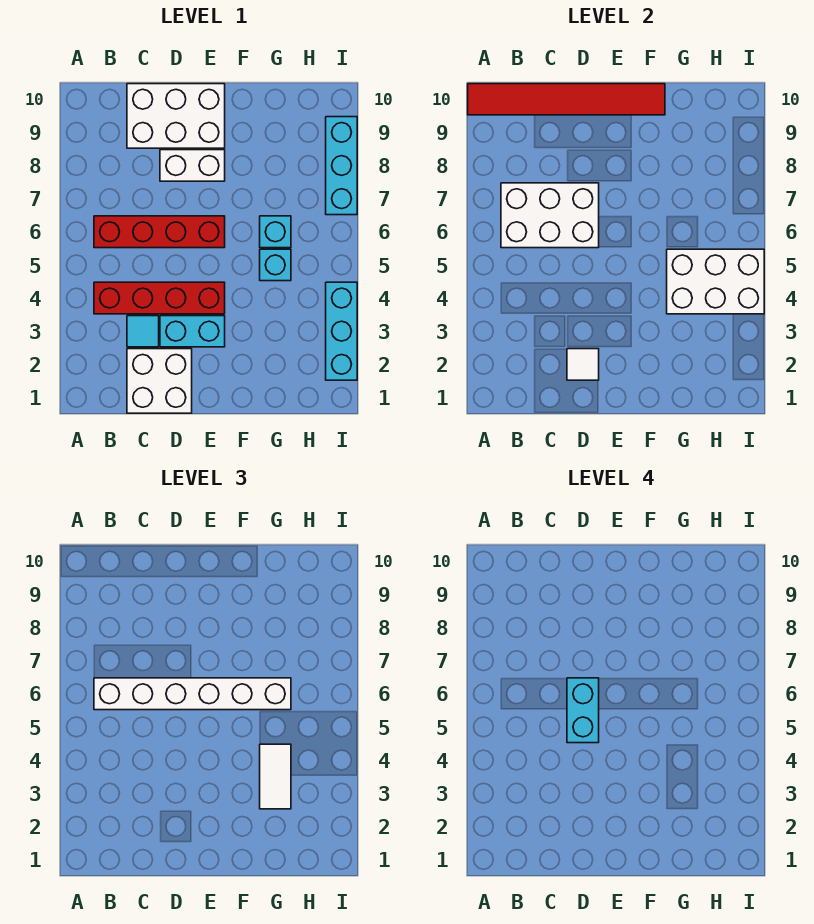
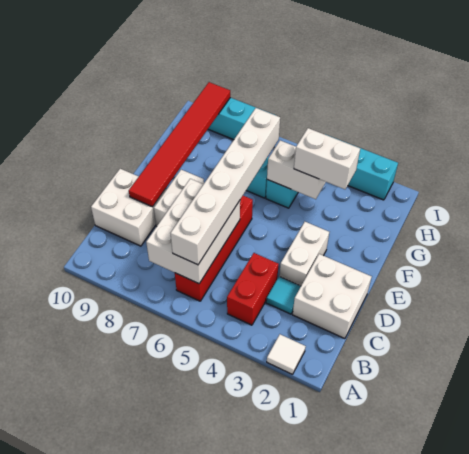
red tile A10:F10 level 2 -> red tile D9:I9 level 2
red brick B4:E4 level 1 -> red brick B4:C4 level 1
white brick C9:E10 level 1 -> white brick C9:D10 level 1
white tile D2 level 2 -> white tile A2 level 1
cyan brick D3:E3 level 1 -> white brick D3:E3 level 1
cyan brick D5:D6 level 4 -> none
white tile G3:G4 level 3 -> white brick G3:G4 level 3
white brick G4:I5 level 2 -> white brick G4:G5 level 2

